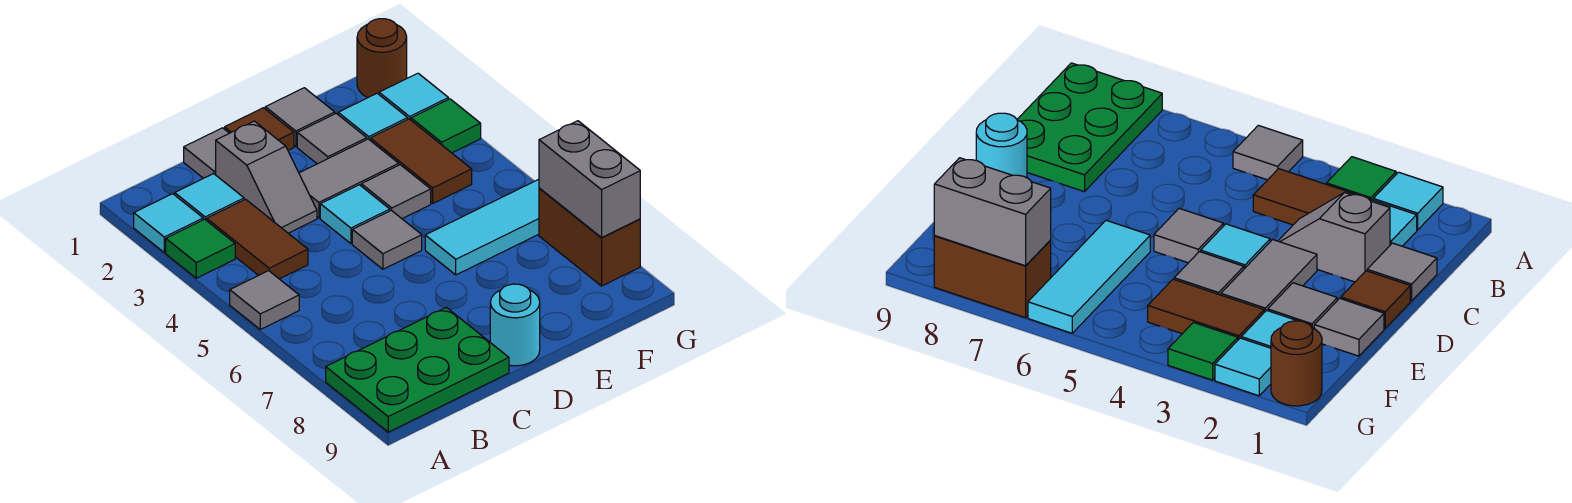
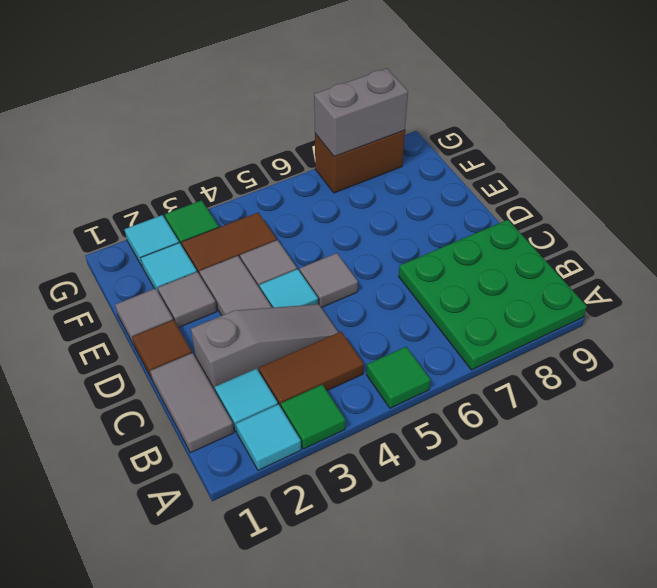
grey tile A5 level 1 -> green tile A5 level 1
green plate A8:C9 level 1 -> green plate A7:C9 level 1
grey tile C1 level 1 -> grey tile B1:C1 level 1
grey slope C2:C3 level 1 top 2 -> grey slope C2:C4 level 1 top 2
cyan round brick D9 level 1 -> none
cyan tile E6:G6 level 1 -> none
brown round brick G1 level 1 -> none

